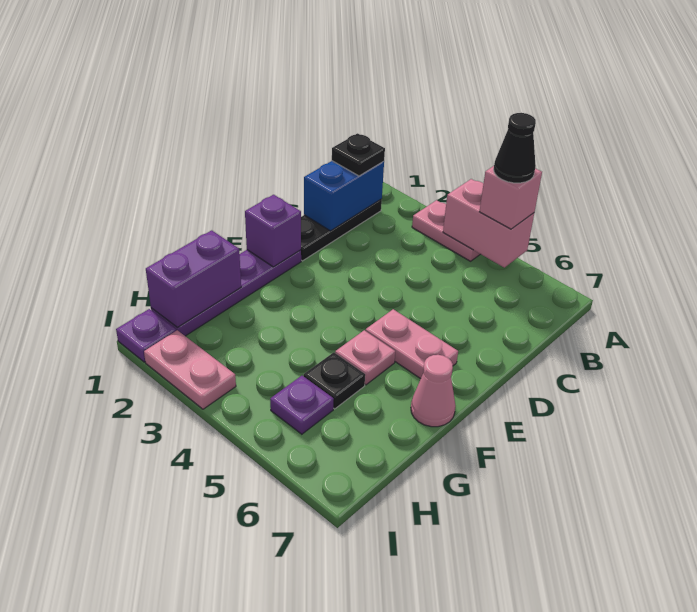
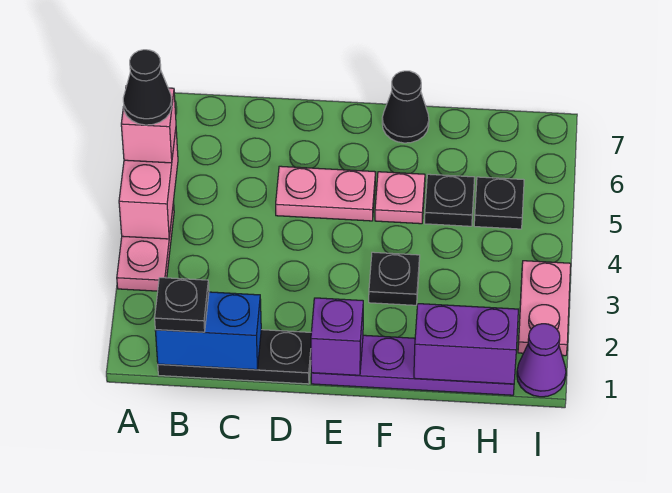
pink plate E5:E6 level 1 -> pink plate D5:E5 level 1
none -> black plate F3 level 1
pink cone F7 level 1 -> black cone F7 level 1
purple plate H5 level 1 -> black plate H5 level 1
purple plate I1 level 1 -> purple cone I1 level 1

